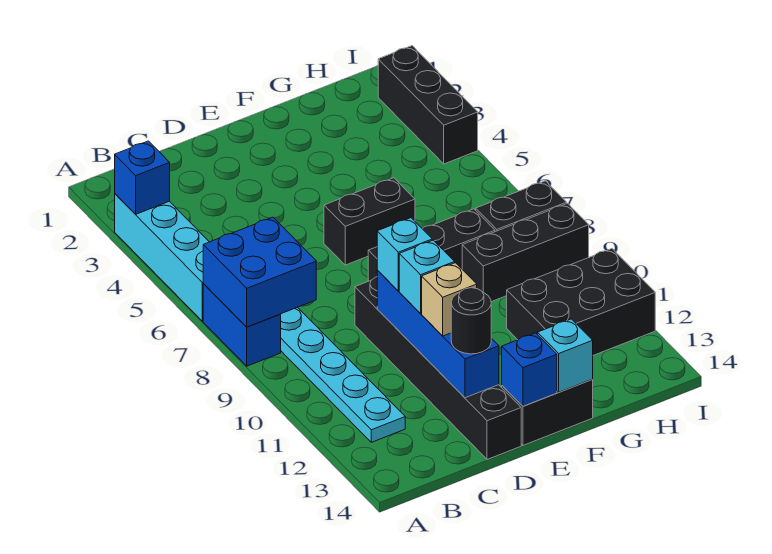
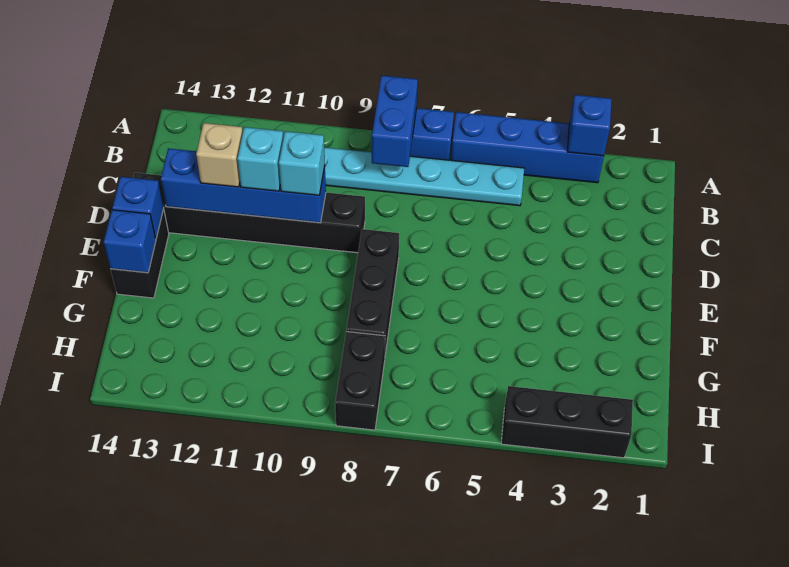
cyan brick A3:A6 level 1 -> blue brick A3:A6 level 1
blue brick A7:B8 level 2 -> blue brick A8:B8 level 2
black round brick D13 level 3 -> none
black brick E6:F6 level 1 -> none
cyan brick F14 level 2 -> blue brick F14 level 2
black brick G9:I9 level 1 -> none
black brick G11:I12 level 1 -> none

